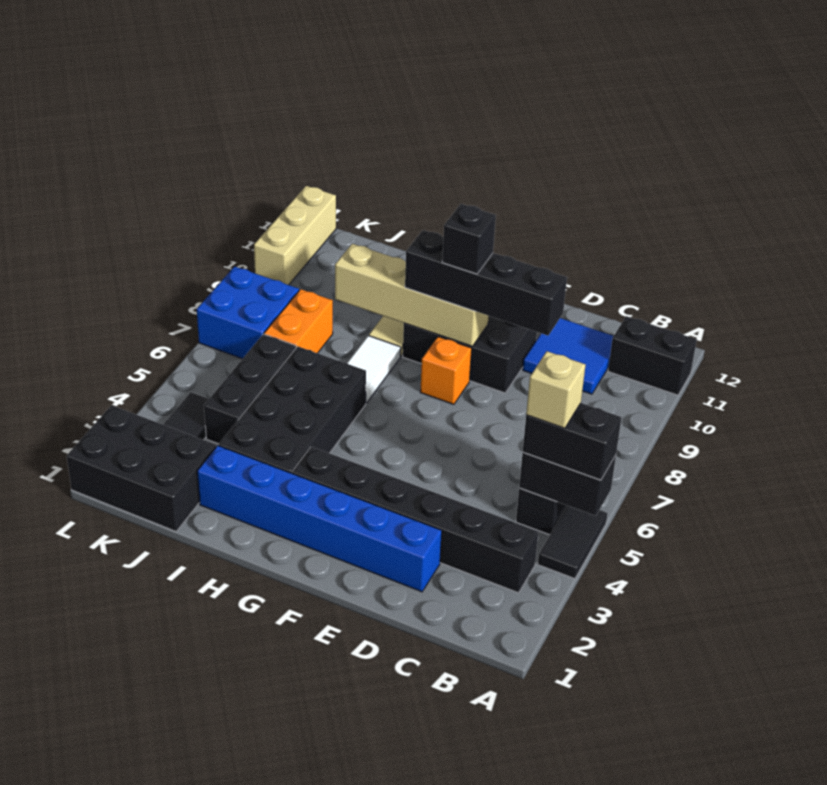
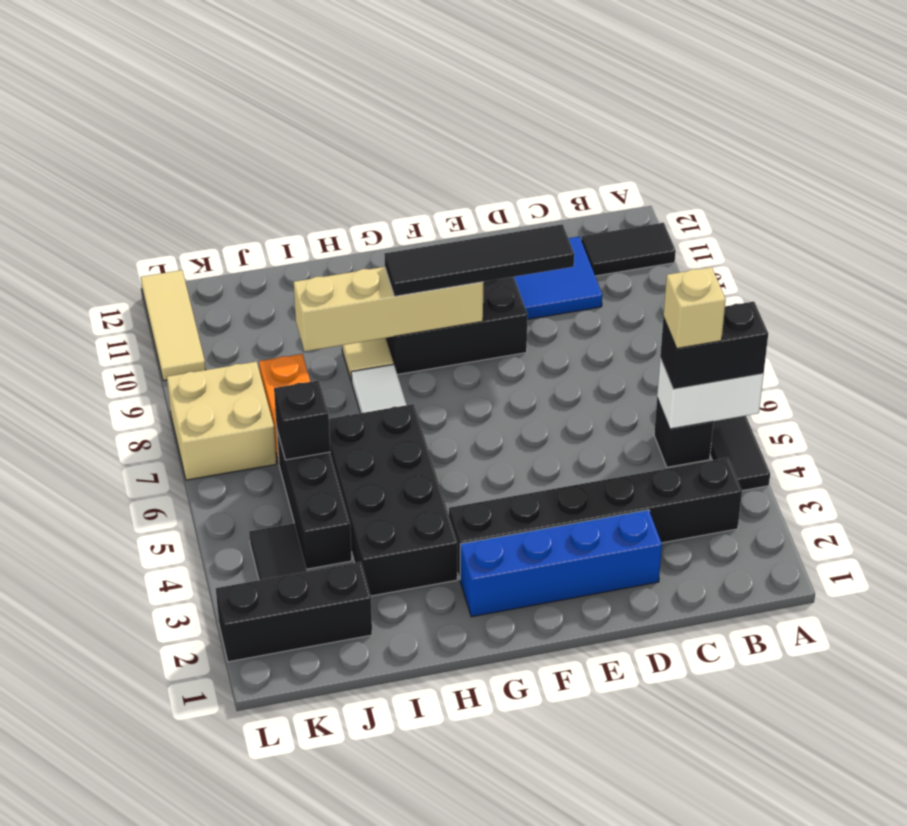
black brick A5:B5 level 2 -> white brick A5:B5 level 2
black brick A11:B11 level 1 -> black tile A11:B11 level 1
blue brick D2:I2 level 1 -> blue brick D2:G2 level 1
black brick D9:G9 level 3 -> black tile D9:G9 level 3
orange brick F8 level 1 -> none
black brick F9 level 4 -> black brick J6 level 2
black brick J1:L2 level 1 -> black brick J2:L2 level 1
blue brick K7:L8 level 1 -> tan brick K7:L8 level 1
tan brick L10:L12 level 1 -> tan tile L10:L12 level 1

